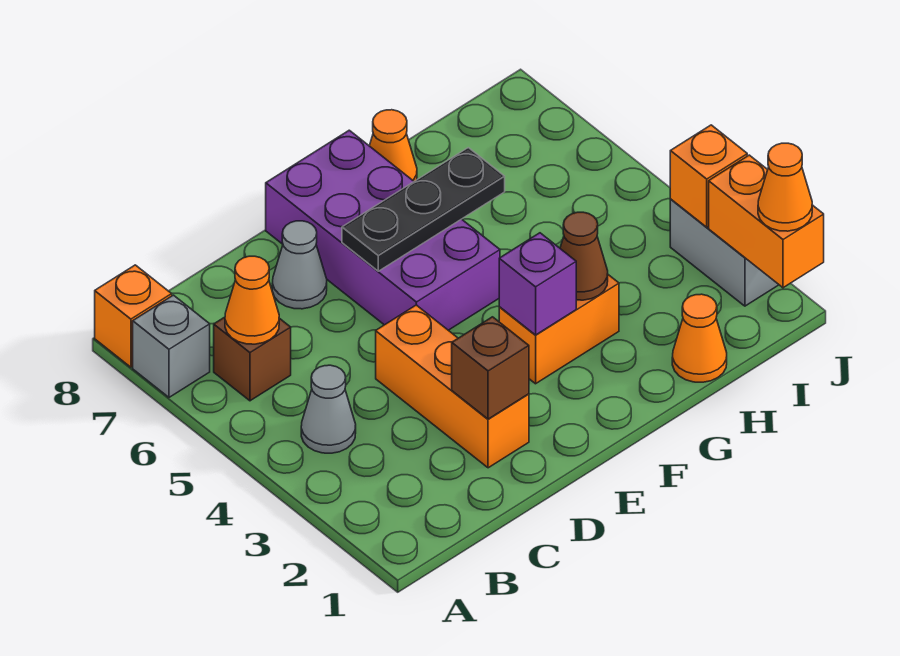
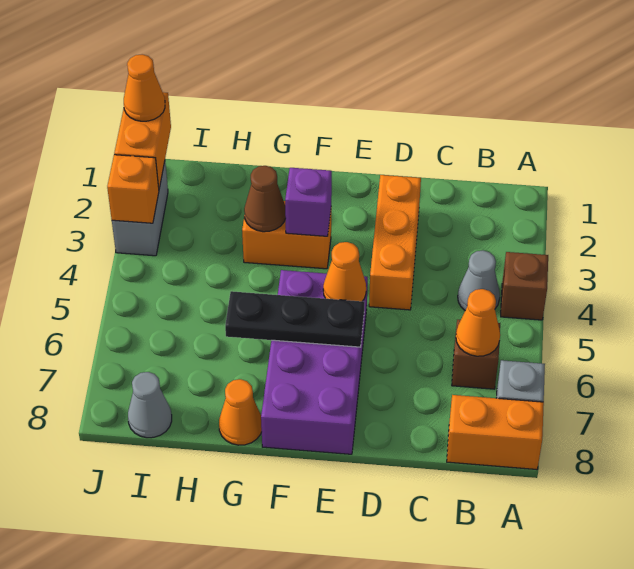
orange brick A8 level 1 -> orange brick A8:B8 level 1
brown brick D2 level 2 -> brown brick A4 level 1
grey cone D7 level 1 -> grey cone I8 level 1
orange cone H1 level 1 -> orange cone E5 level 2

